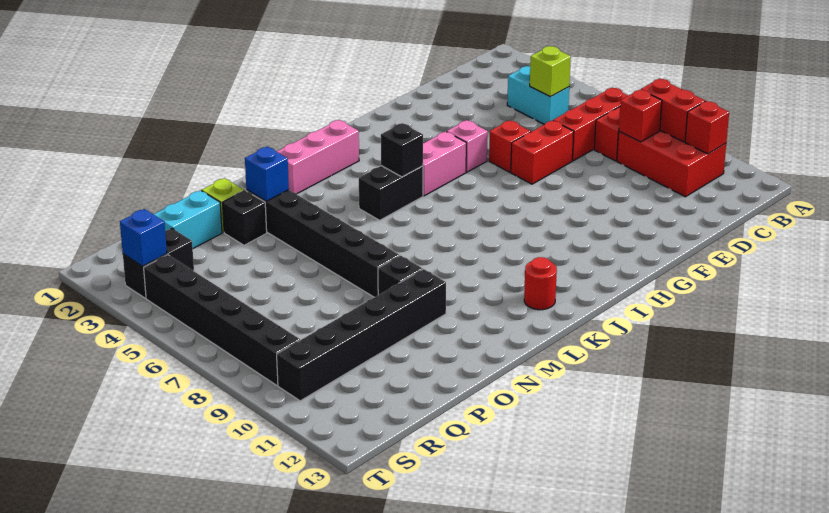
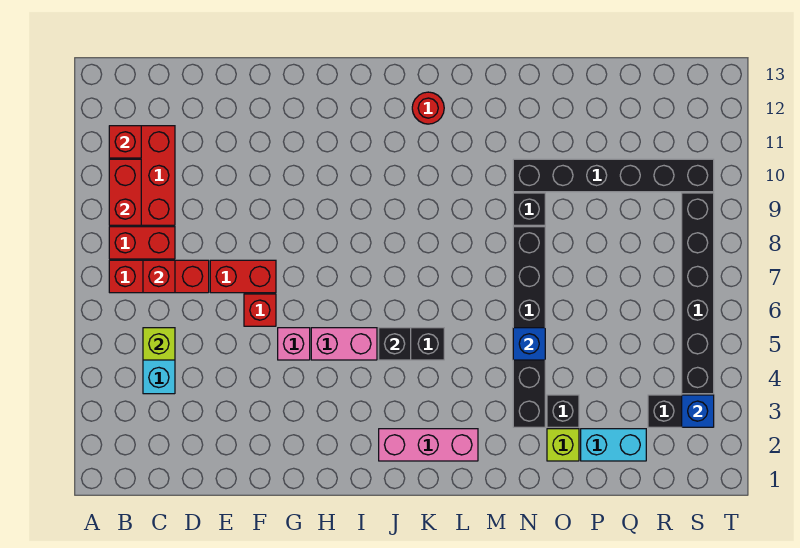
red brick C9 level 2 -> red brick C7 level 2
blue brick N3 level 2 -> blue brick N5 level 2

